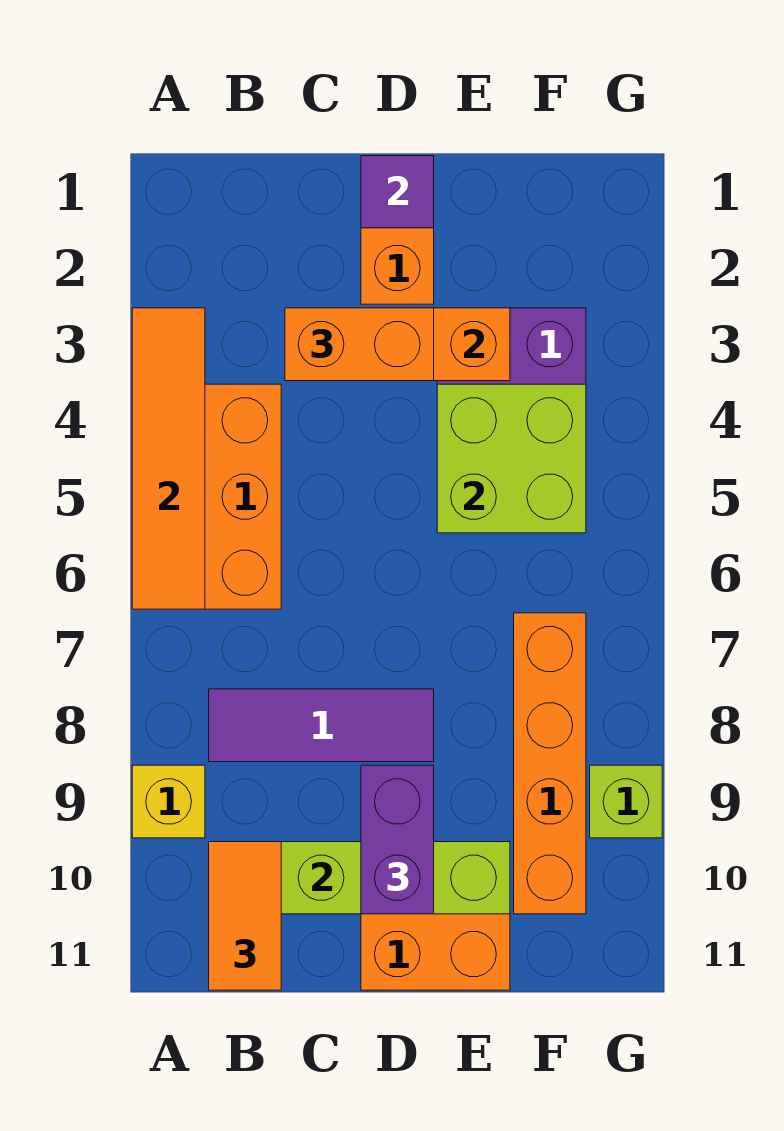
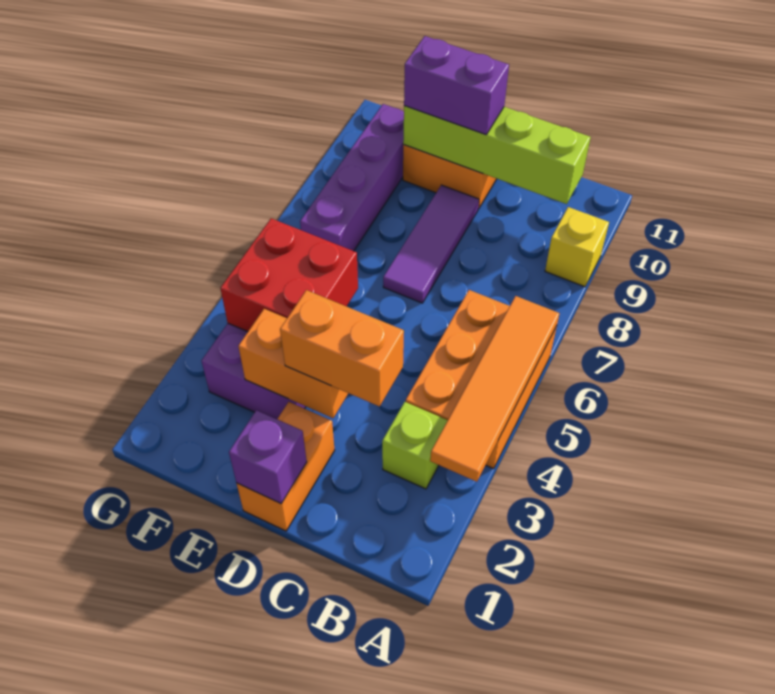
purple tile B8:D8 level 1 -> purple tile D7:D9 level 1
orange tile B10:B11 level 3 -> none
purple tile D1 level 2 -> purple brick D1 level 2
purple brick D9:D10 level 3 -> purple brick D10:E10 level 3
lime brick E4:F5 level 2 -> red brick E4:F5 level 2
orange brick F7:F10 level 1 -> purple brick F7:F10 level 1
lime brick G9 level 1 -> lime brick B3 level 1

